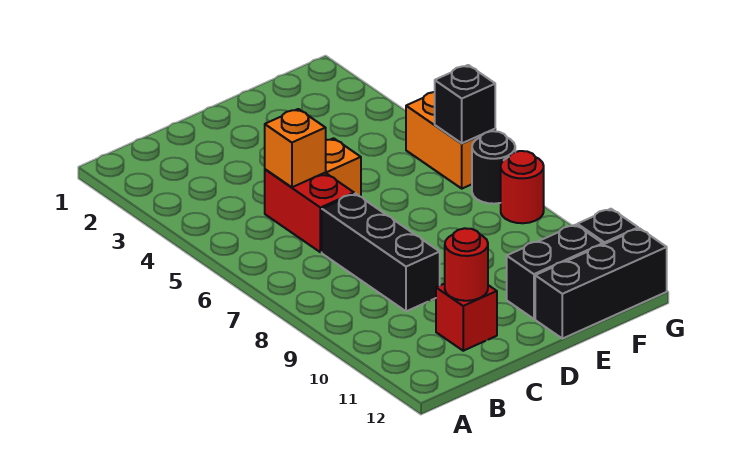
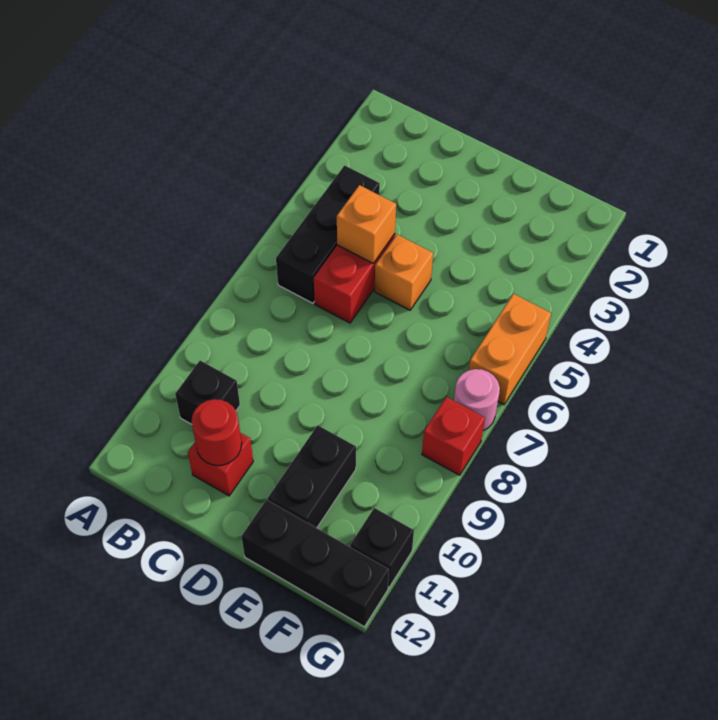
black brick C7:C9 level 1 -> black brick B4:B6 level 1
black brick E11:F11 level 1 -> black brick E10:E11 level 1
black brick G6 level 2 -> black brick B10 level 1
black round brick G7 level 1 -> pink round brick G7 level 1
red round brick G8 level 1 -> red brick G8 level 1

